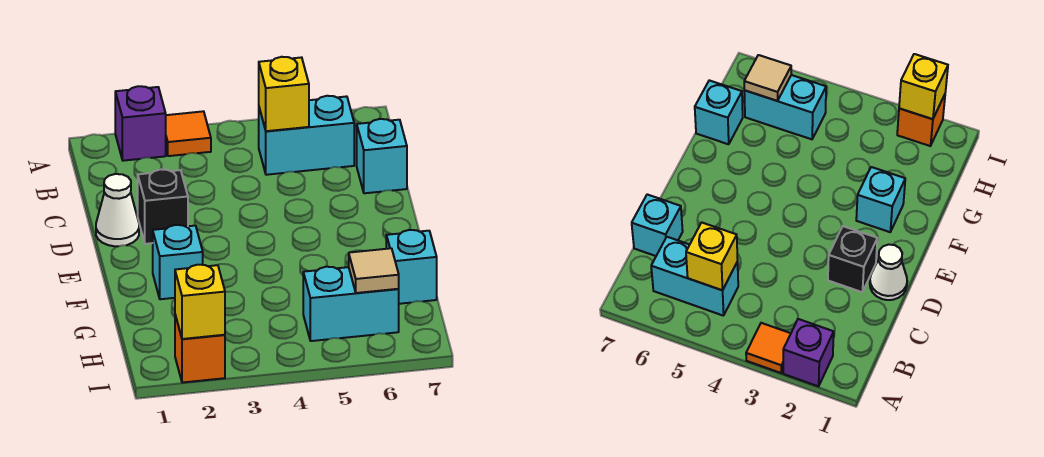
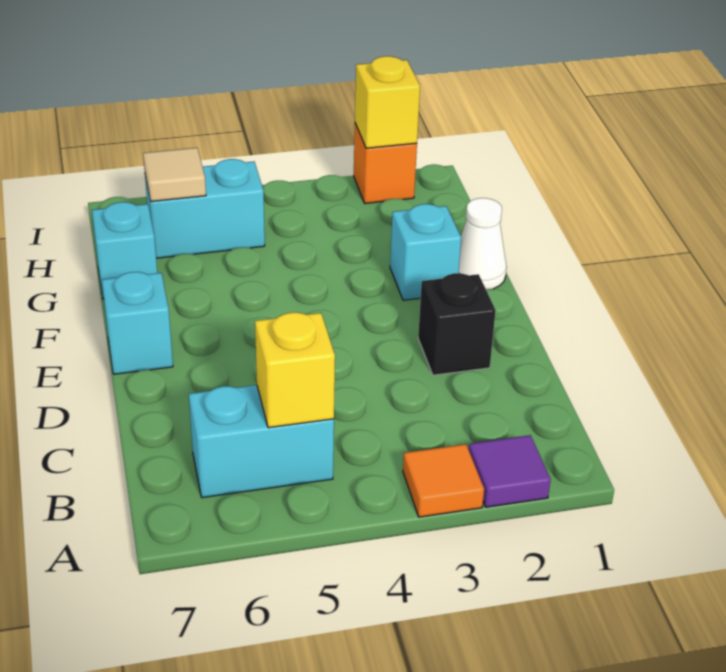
purple brick A2 level 1 -> purple tile A2 level 1
cyan brick C7 level 1 -> cyan brick E7 level 1
white cone D1 level 1 -> white cone F1 level 1

